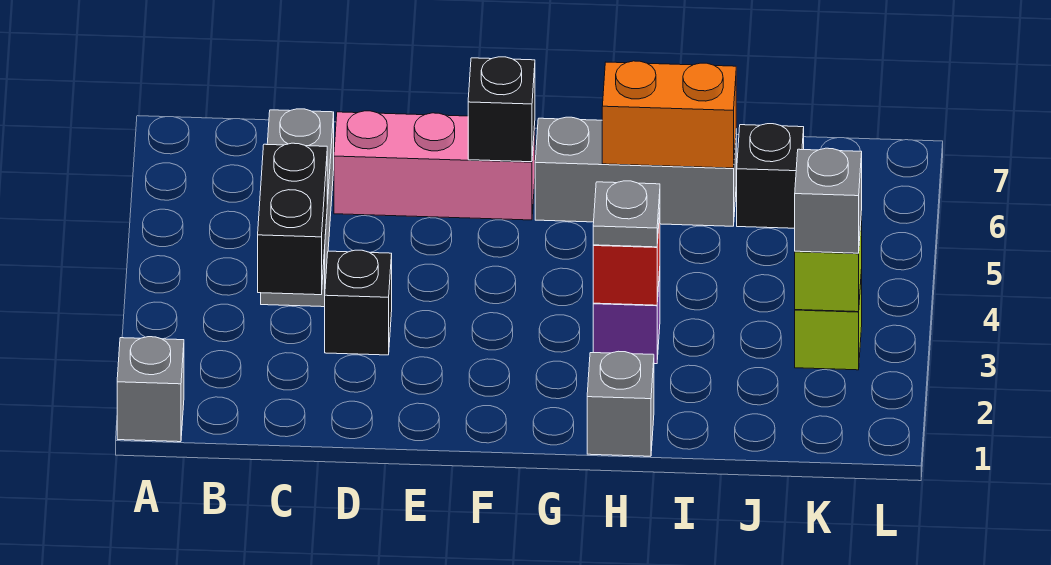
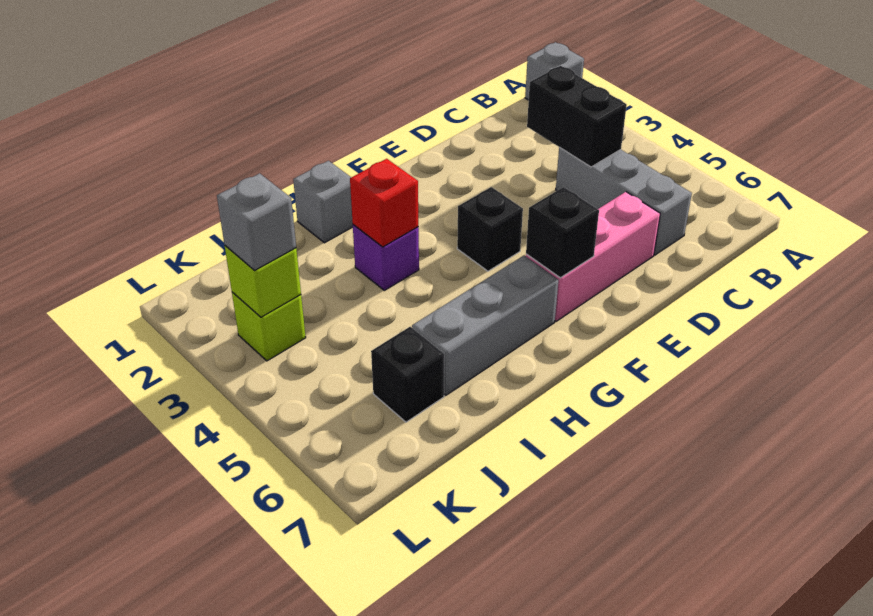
black brick D3 level 1 -> black brick F4 level 1
grey plate H3 level 3 -> none
orange brick H6:I6 level 2 -> none

